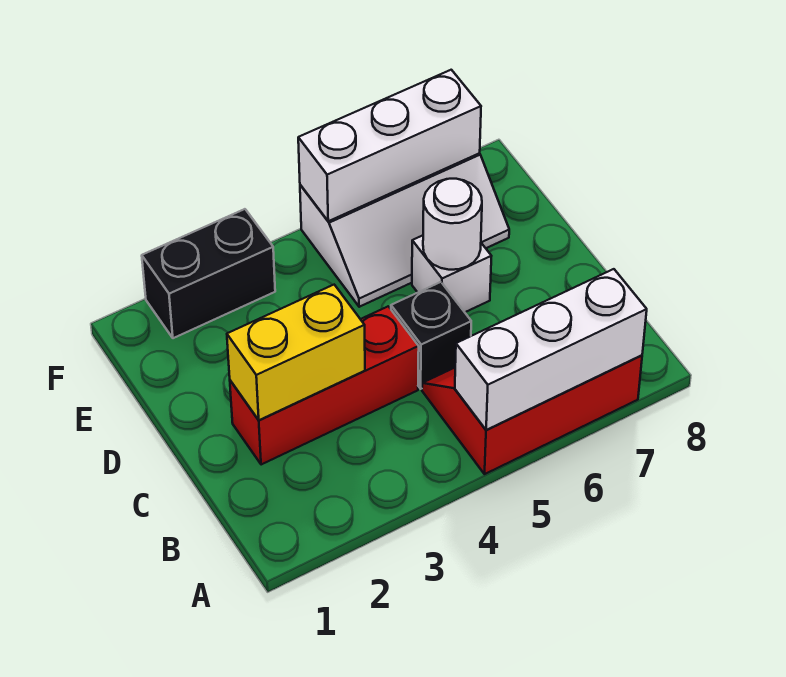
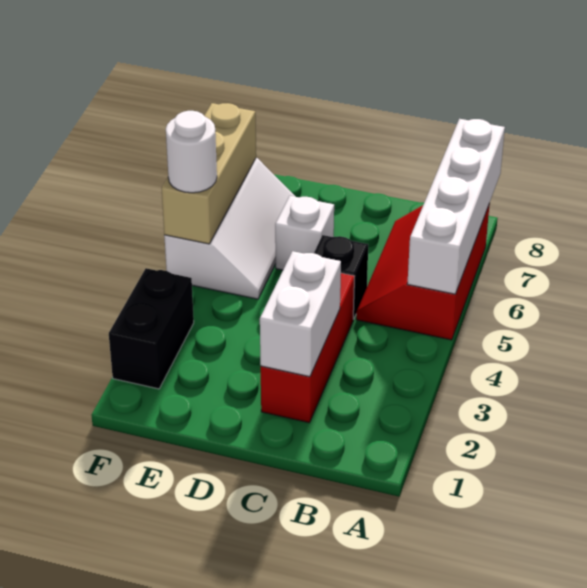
white brick A5:A7 level 2 -> white brick A5:A8 level 2
yellow brick C2:C3 level 2 -> white brick C2:C3 level 2
white round brick D6 level 2 -> white round brick F5 level 3
white brick F5:F7 level 2 -> tan brick F5:F7 level 2

